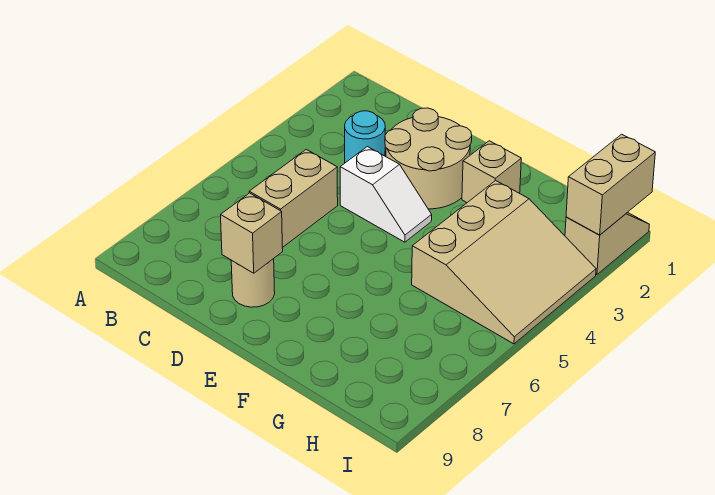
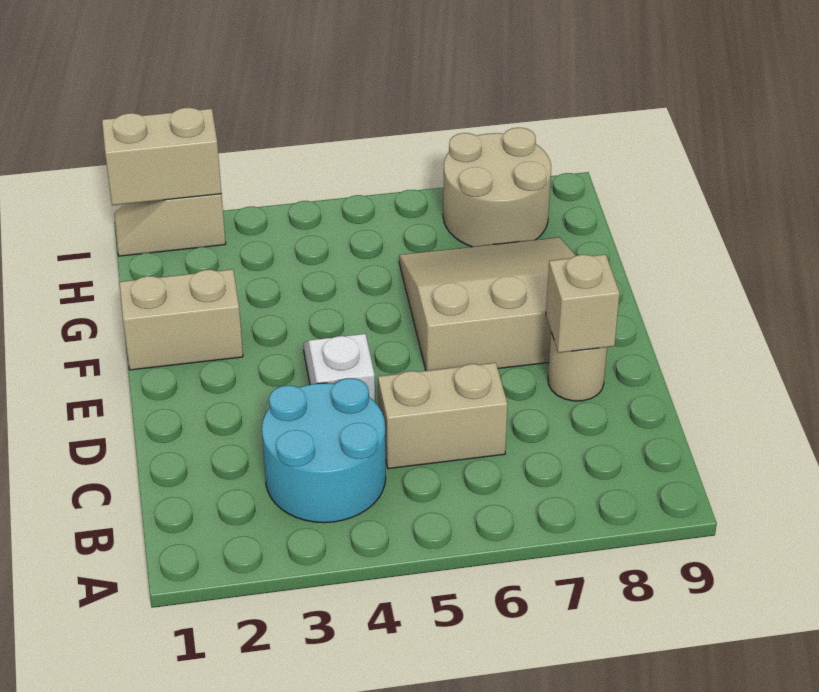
cyan round brick C3 level 1 -> cyan round brick B3:C4 level 1
tan round brick D2:E3 level 1 -> tan round brick H7:I8 level 1
tan brick F2 level 1 -> tan brick F1:F2 level 1
tan slope G3:I5 level 1 top G -> tan slope E6:G8 level 1 top E

